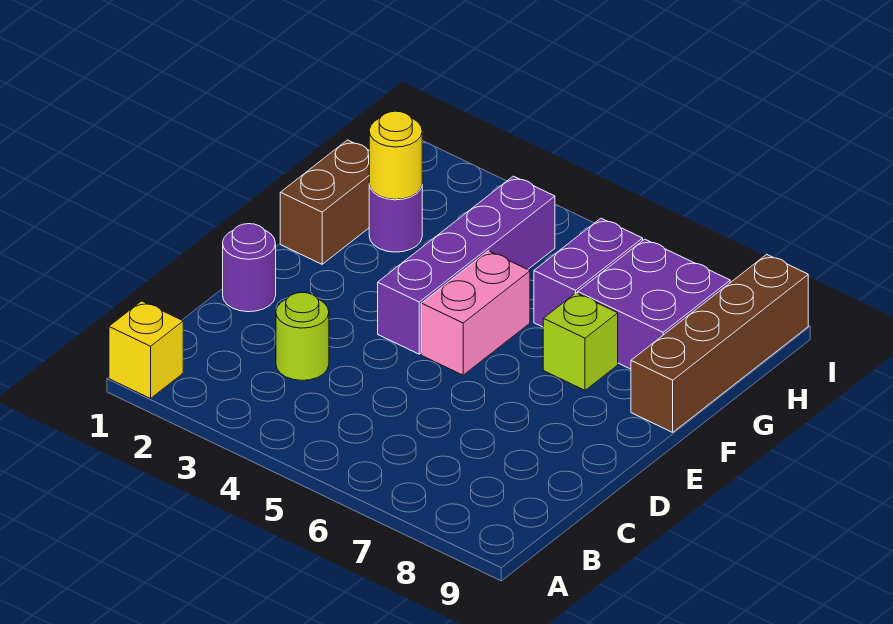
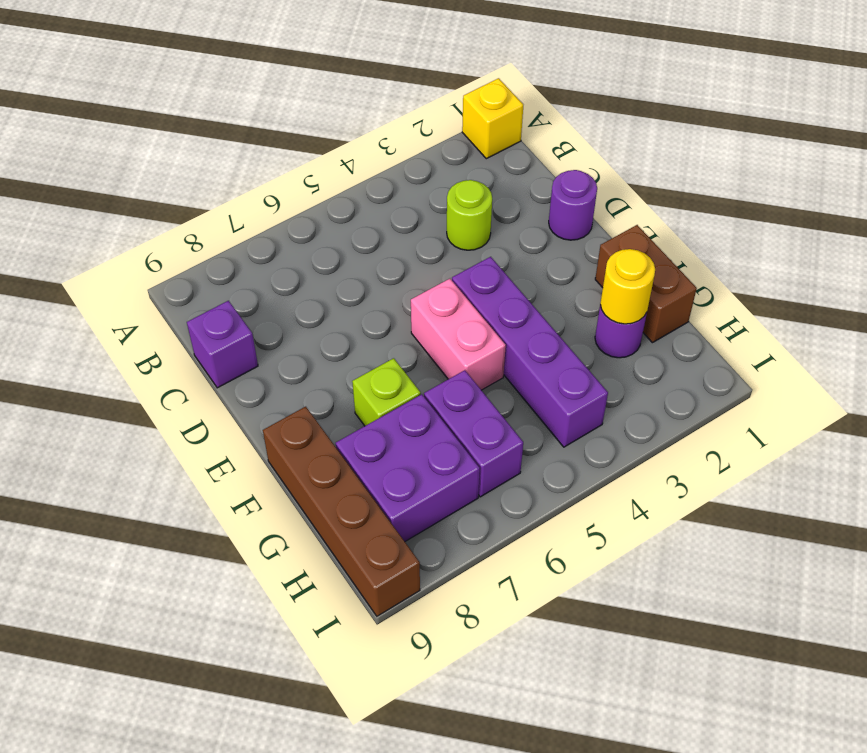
none -> purple brick C9 level 1

